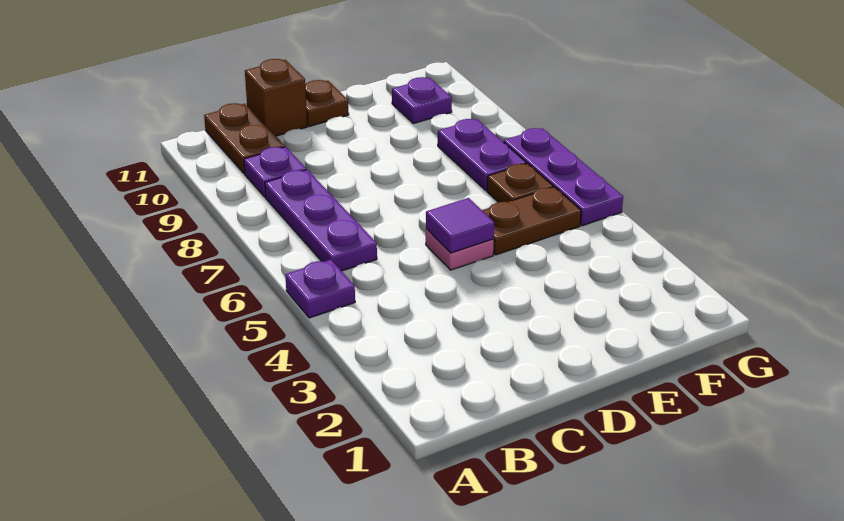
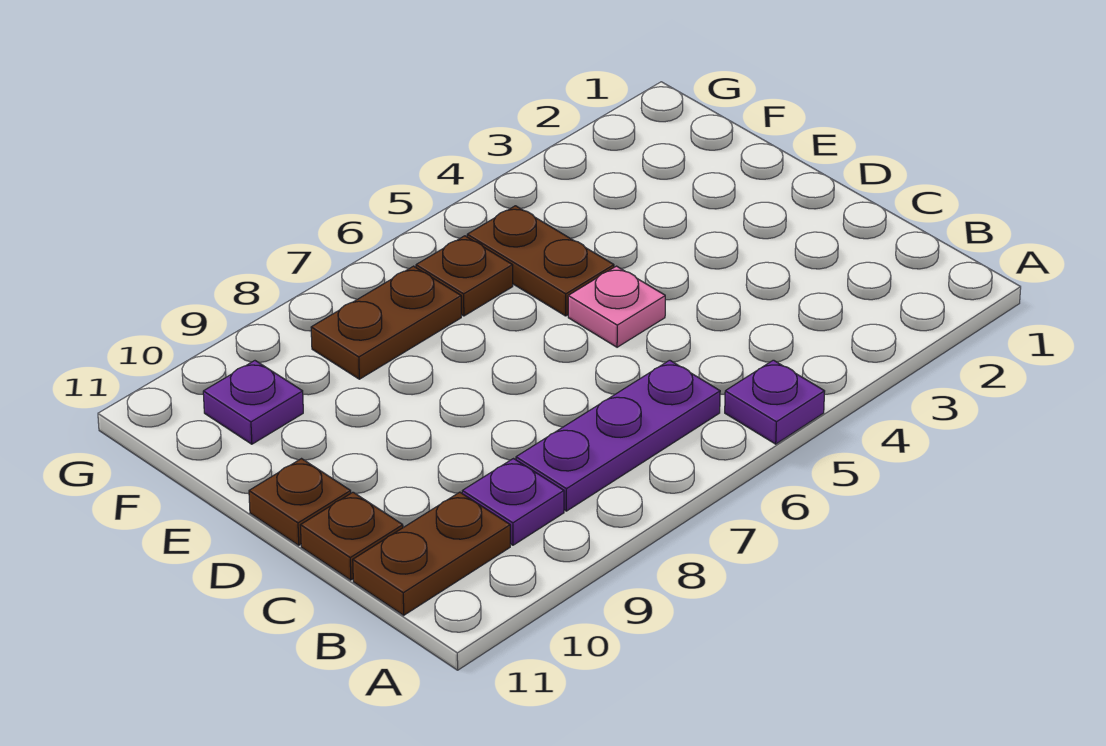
brown brick C11 level 1 -> brown plate C11 level 1
purple tile D5 level 2 -> none
purple plate F7:F8 level 1 -> brown plate F7:F8 level 1
purple plate G5:G7 level 1 -> none

